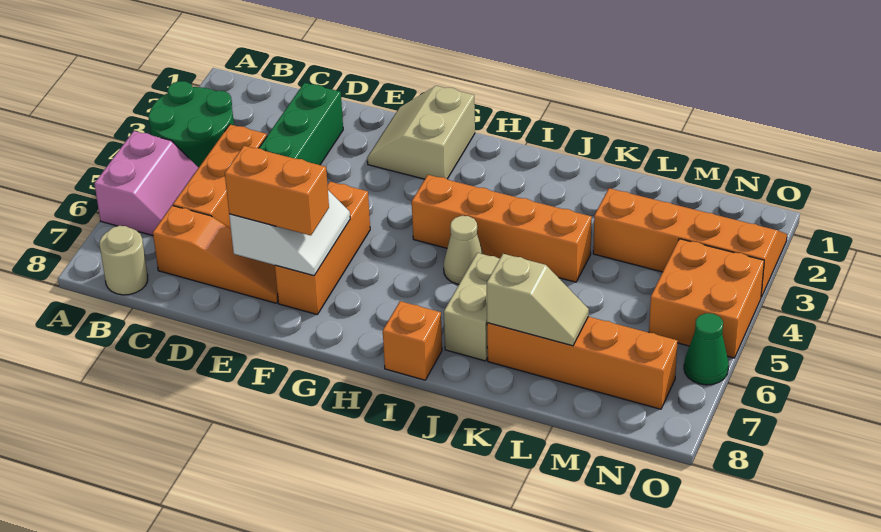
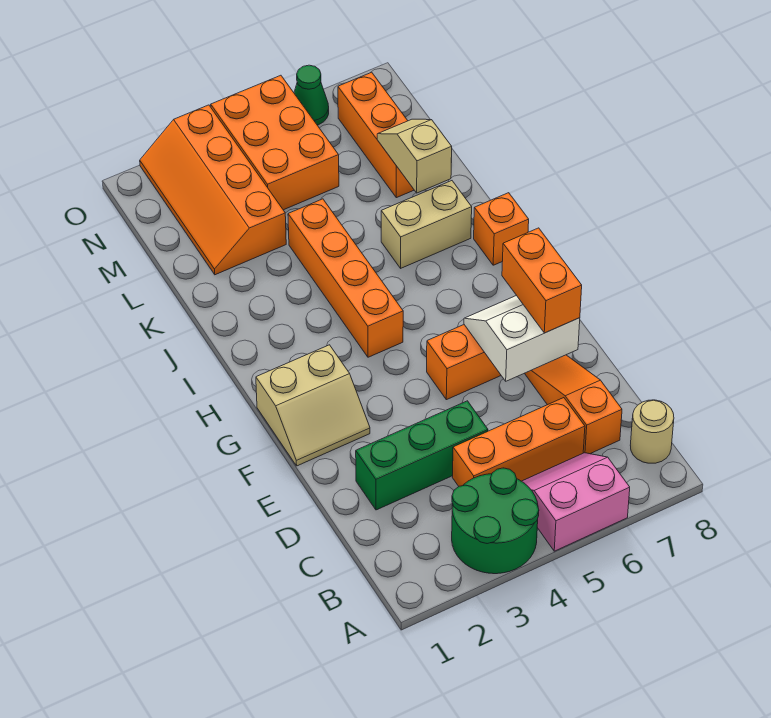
tan cone I5 level 1 -> none
orange brick K7:N7 level 1 -> orange brick L7:N7 level 1
orange brick N4:O5 level 1 -> orange brick M4:O5 level 1

